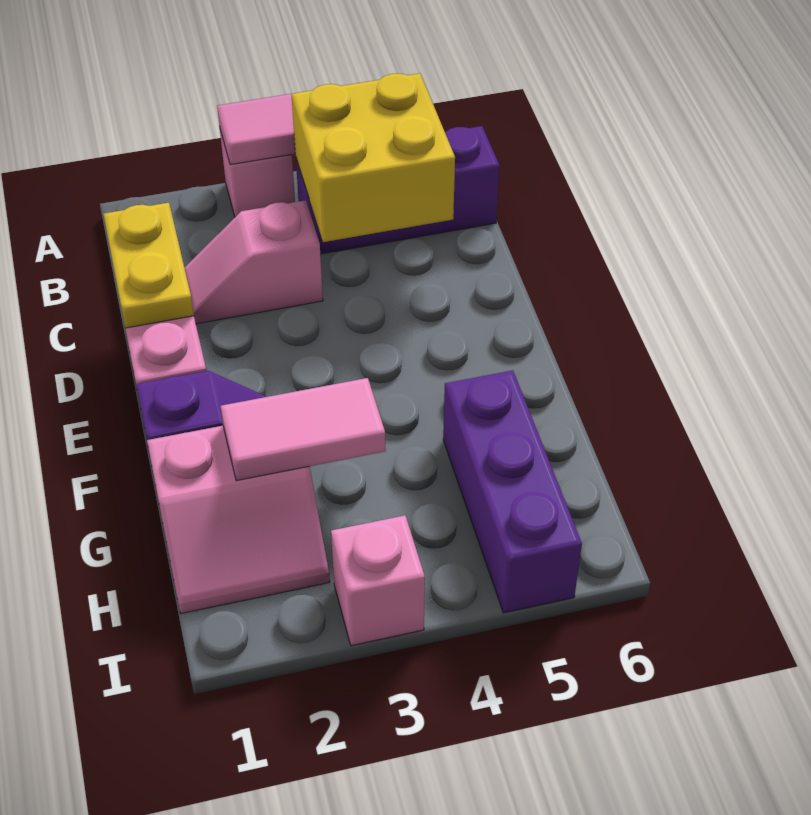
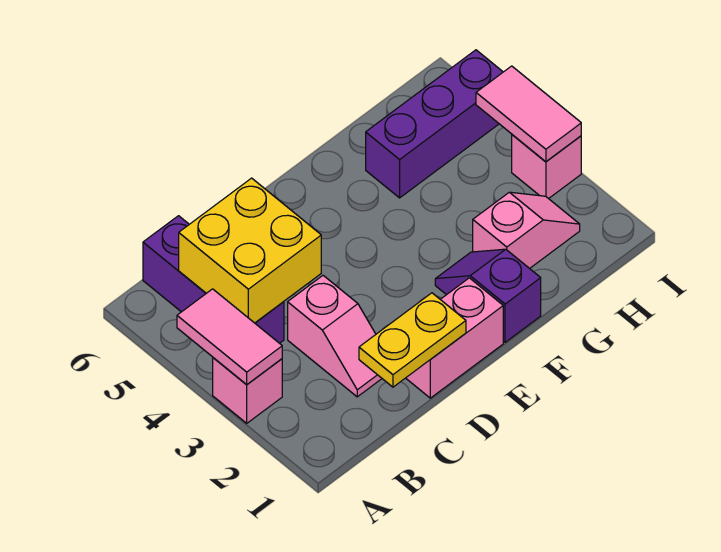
pink slope G1:H2 level 1 top G -> pink slope G2:H2 level 1 top G
pink tile G2:G3 level 2 -> pink tile I3:I4 level 2

